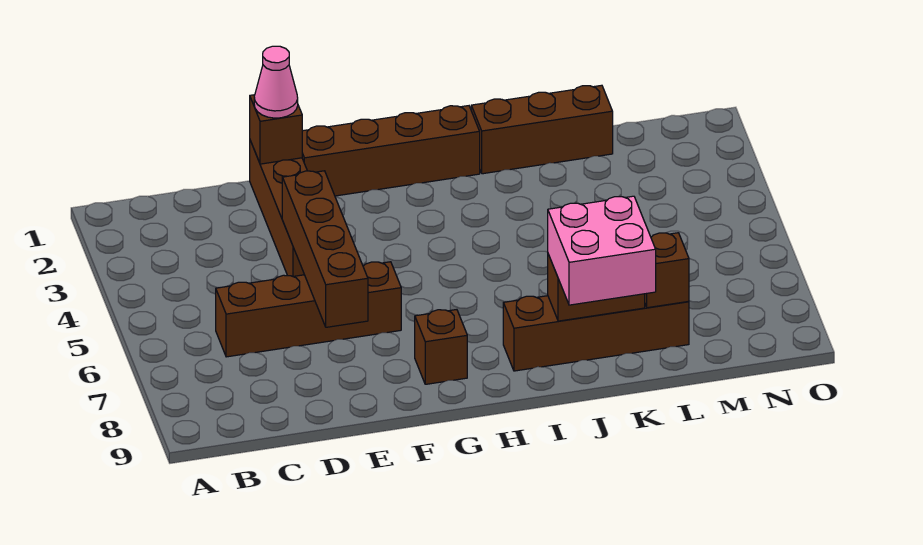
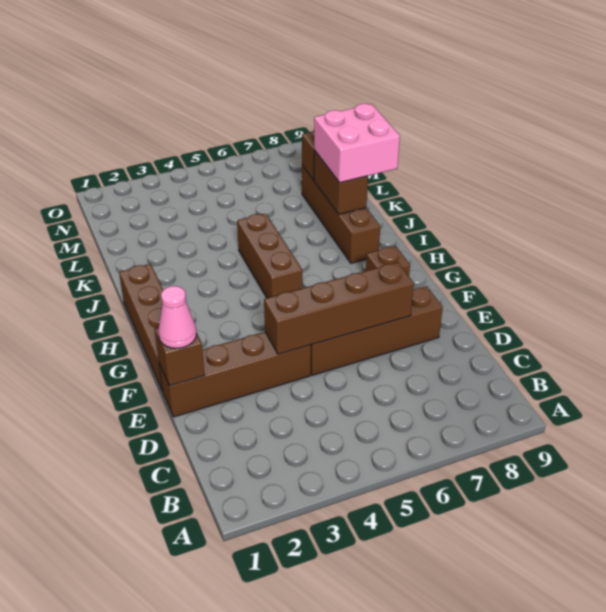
brown brick C6:F6 level 1 -> brown brick E5:E8 level 1
brown brick J1:L1 level 1 -> brown brick H5:J5 level 1

